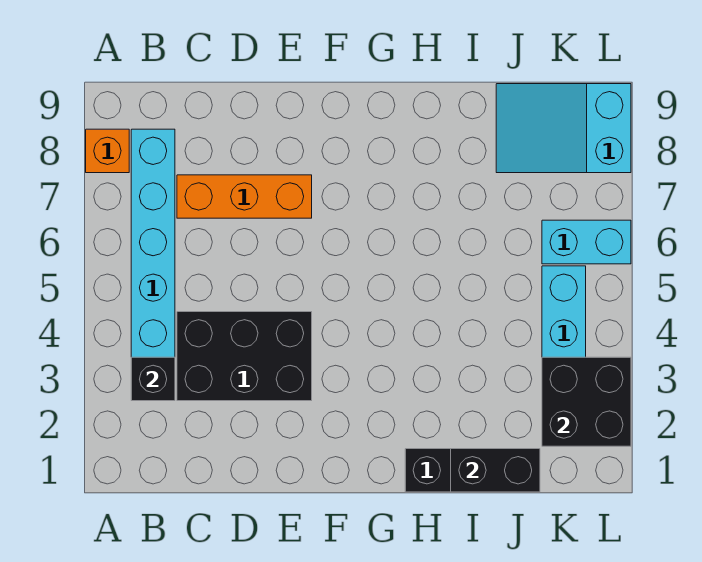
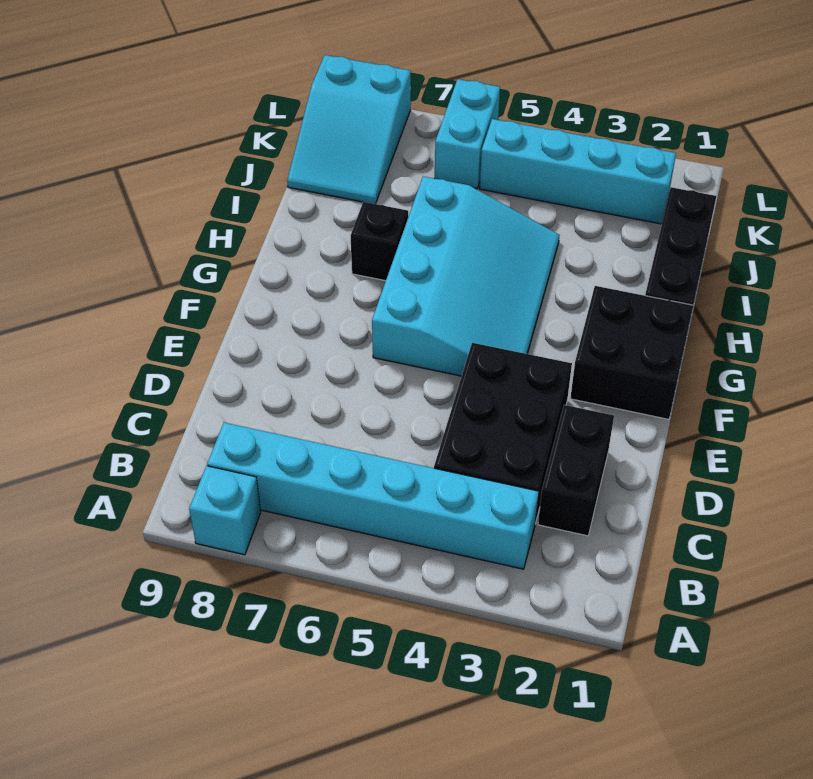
orange brick A8 level 1 -> cyan brick A8 level 1
black brick B3 level 2 -> black brick H7 level 1
orange brick C7:E7 level 1 -> none
none -> cyan slope F4:I6 level 1 top 6
black brick I1:J1 level 2 -> black brick C2:D2 level 1
black brick K2:L3 level 2 -> black brick F1:G2 level 1

